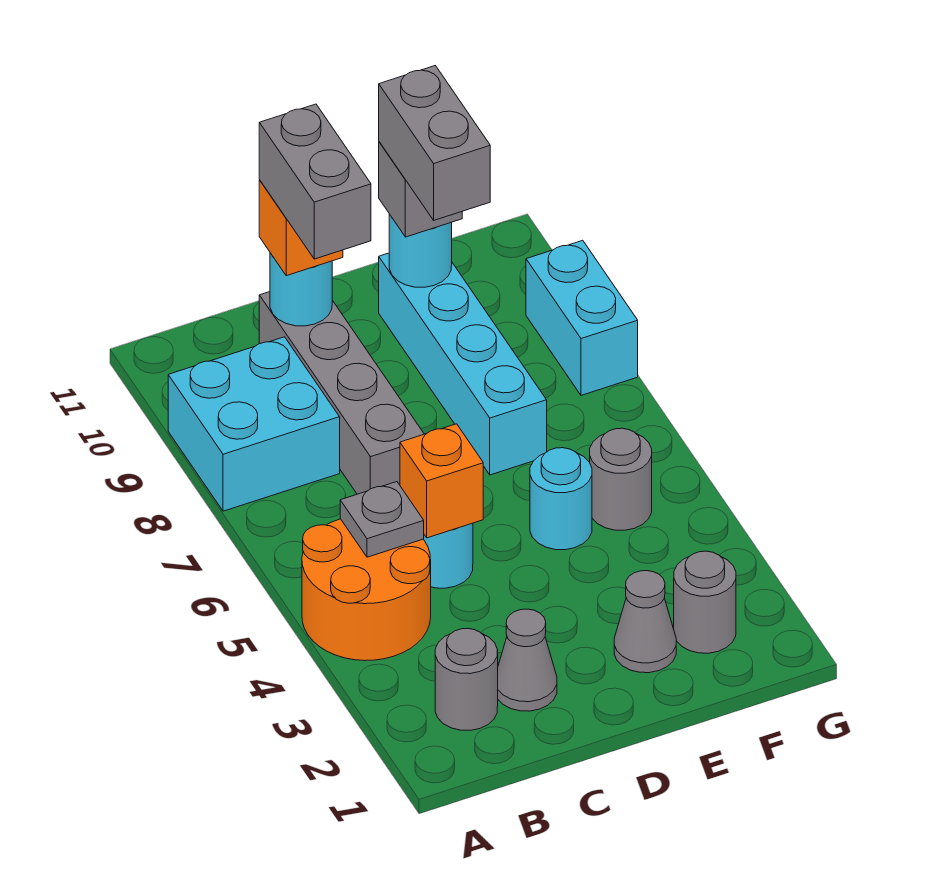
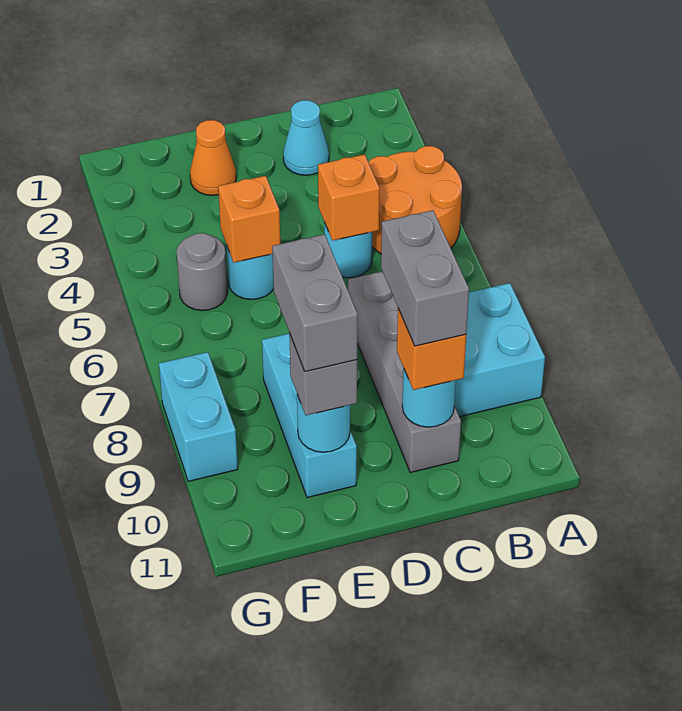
grey round brick B2 level 1 -> none
grey plate B5 level 2 -> none
grey cone C2 level 1 -> cyan cone C2 level 1
grey cone E2 level 1 -> orange cone E2 level 1
none -> orange brick E5 level 2
cyan brick E7:E10 level 1 -> cyan brick E8:E10 level 1
grey round brick F2 level 1 -> none

